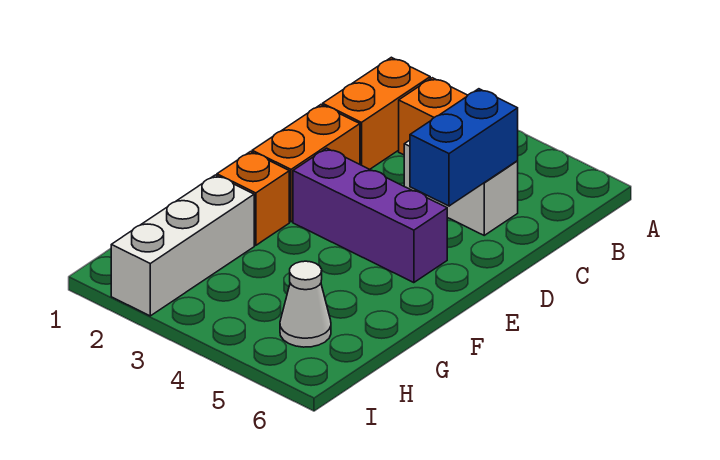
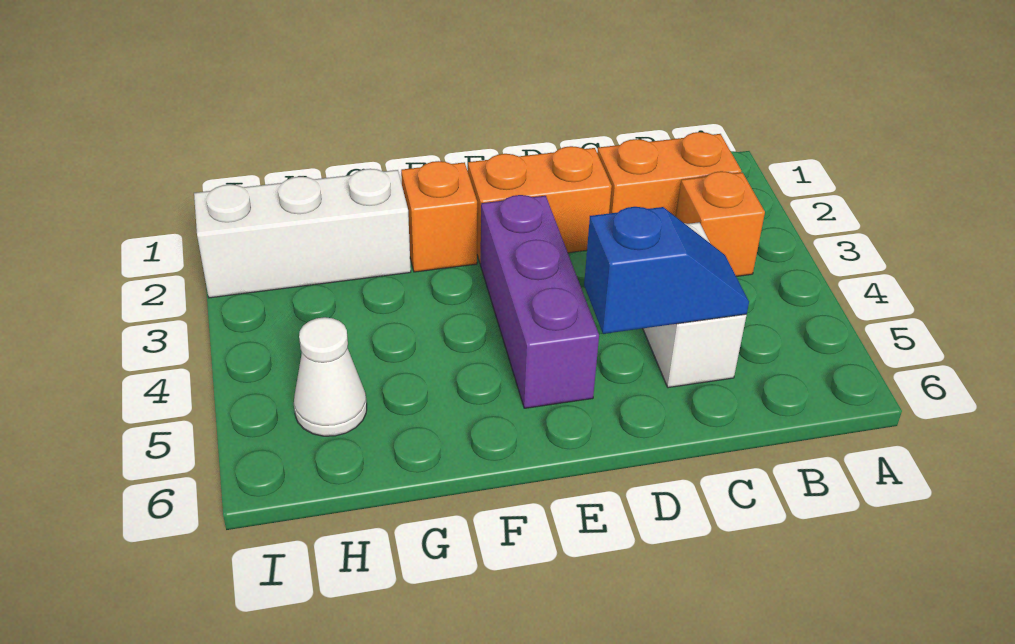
blue brick C5:D5 level 2 -> blue slope C5:D5 level 2 top D

